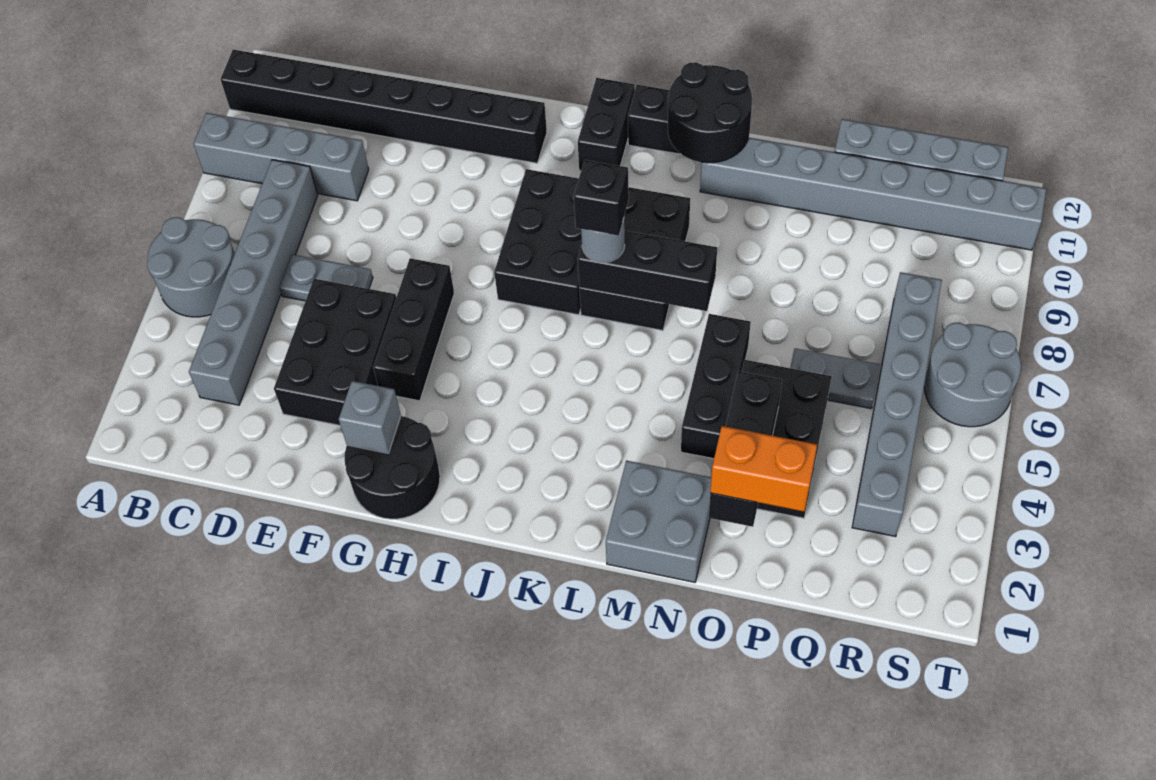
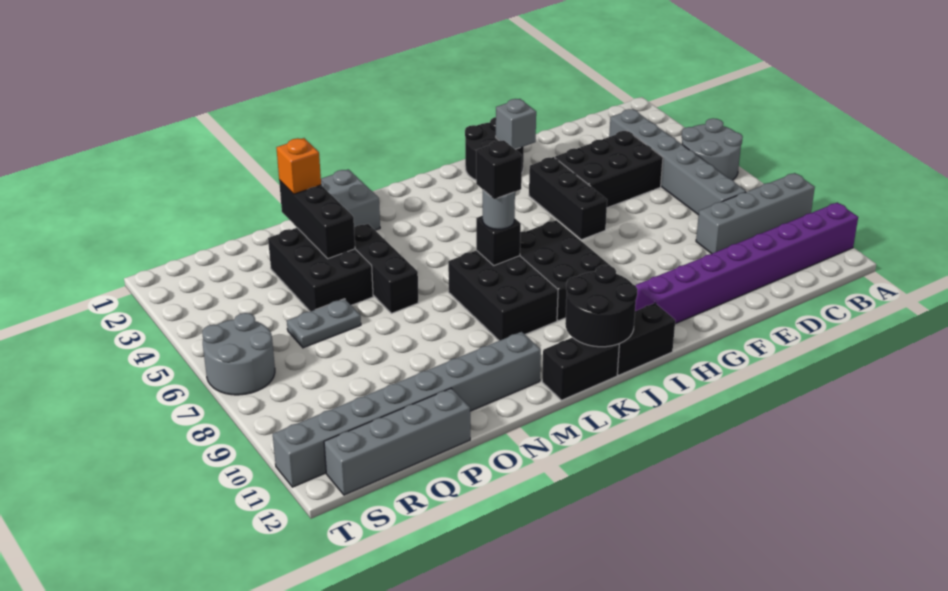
black brick A11:H11 level 1 -> purple brick A11:H11 level 1
grey plate D6:E6 level 1 -> none
black brick E3:F5 level 1 -> black brick D4:F5 level 1
black brick J11:J12 level 1 -> black brick I12:J12 level 1
black brick K7:M7 level 2 -> black brick K7 level 2
black round brick L11:M12 level 2 -> black round brick J11:K12 level 2
orange brick O2:P2 level 3 -> orange brick O2 level 3
grey brick R3:R8 level 1 -> none

